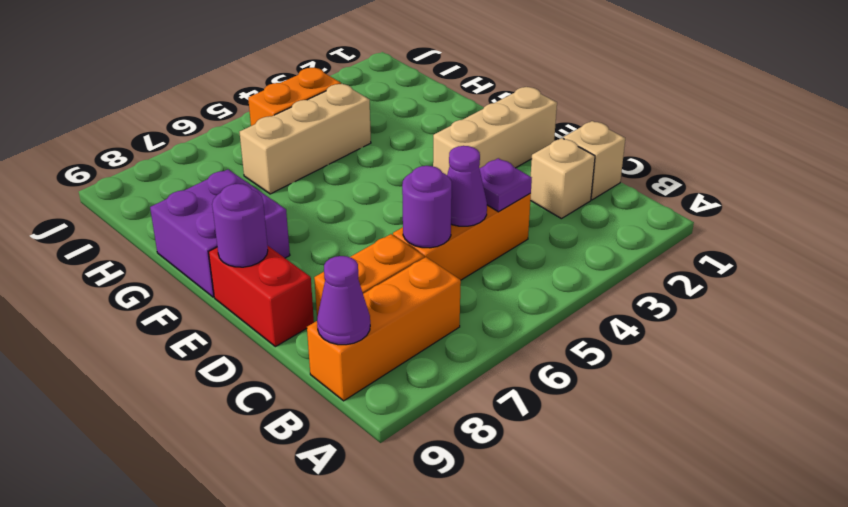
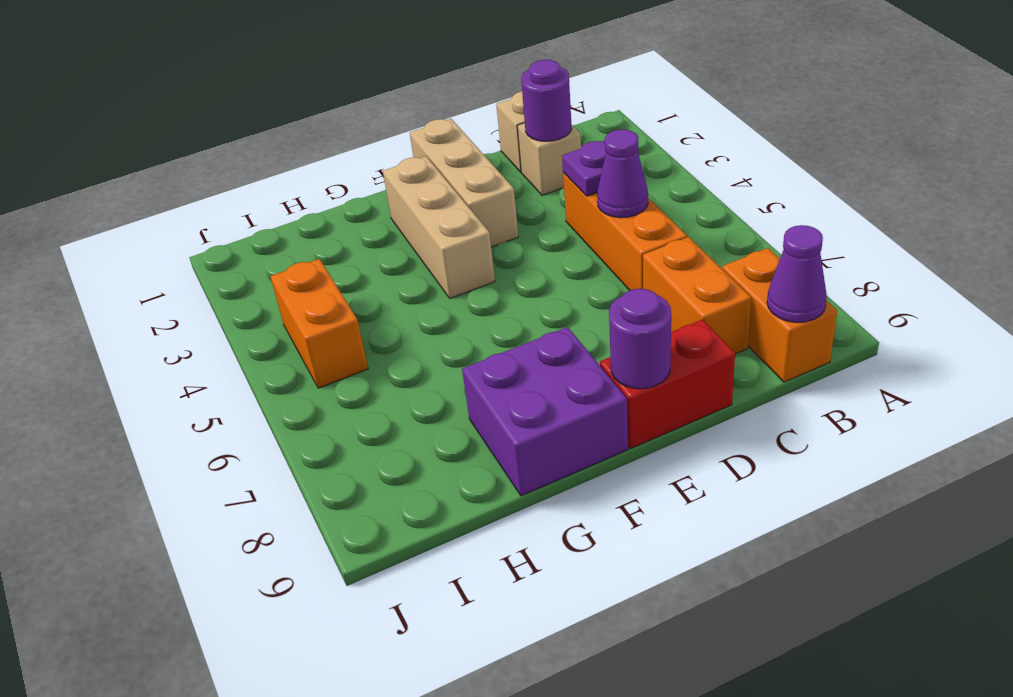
orange brick B7:B9 level 1 -> orange brick B8:B9 level 1
purple round brick C6 level 2 -> purple round brick C2 level 2
tan brick H4:H6 level 1 -> tan brick F2:F4 level 1

